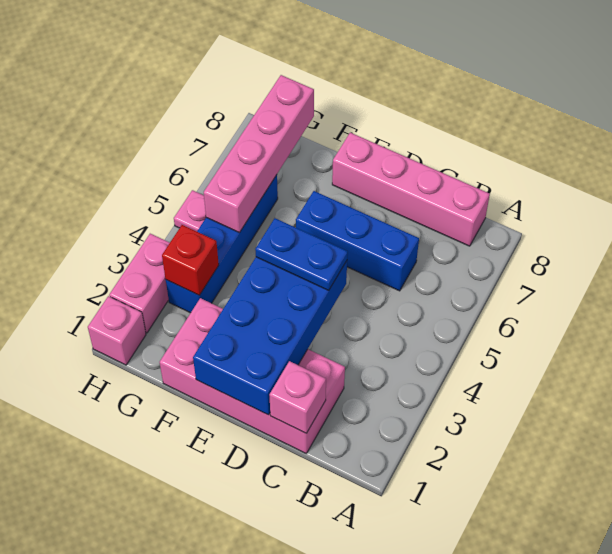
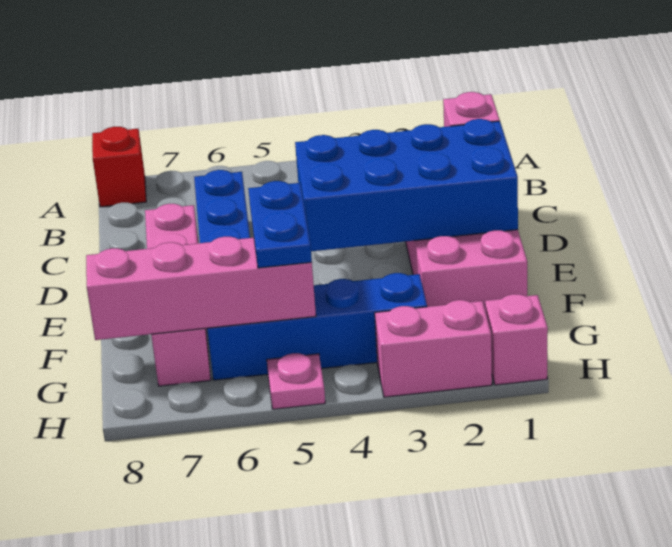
pink brick B8:E8 level 1 -> pink brick D7:G7 level 1
blue plate D4:E4 level 3 -> blue plate F5:G5 level 3
red brick G3 level 2 -> red brick A8 level 1

